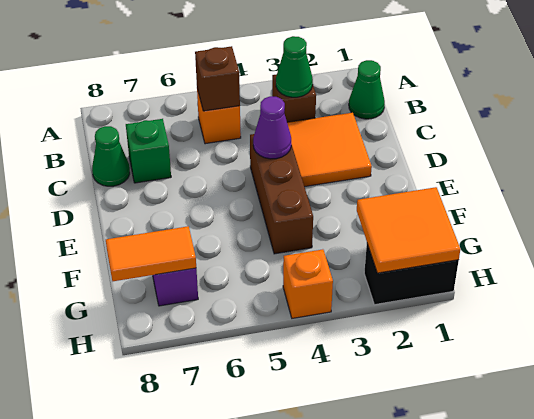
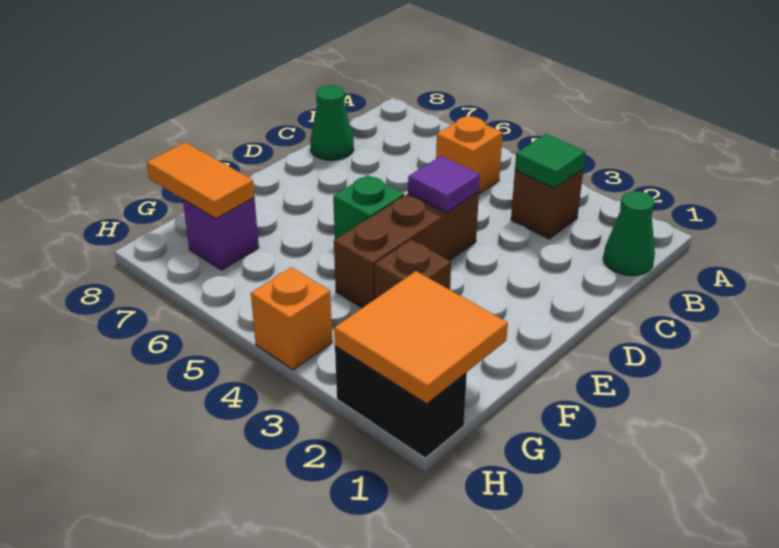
green cone B3 level 2 -> green tile B3 level 2
brown brick B5 level 2 -> brown brick F3 level 1
orange tile C2:D3 level 1 -> none
green brick C7 level 1 -> green brick E5 level 1
purple cone D4 level 2 -> purple tile D4 level 2

